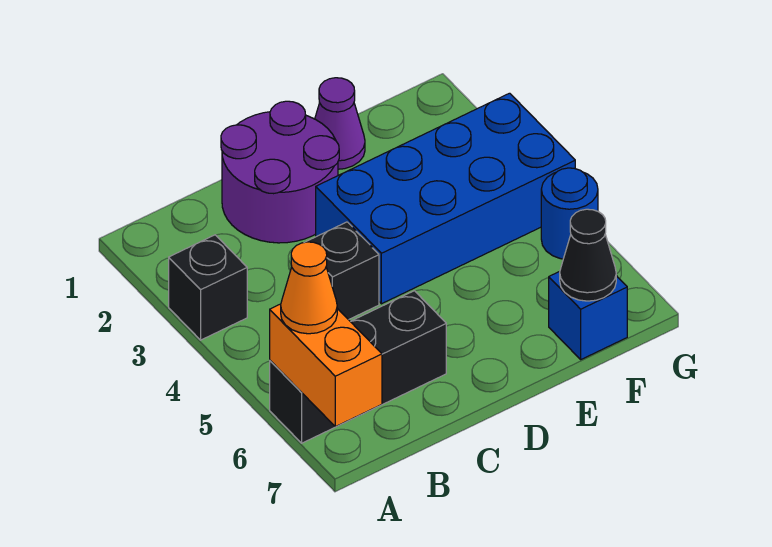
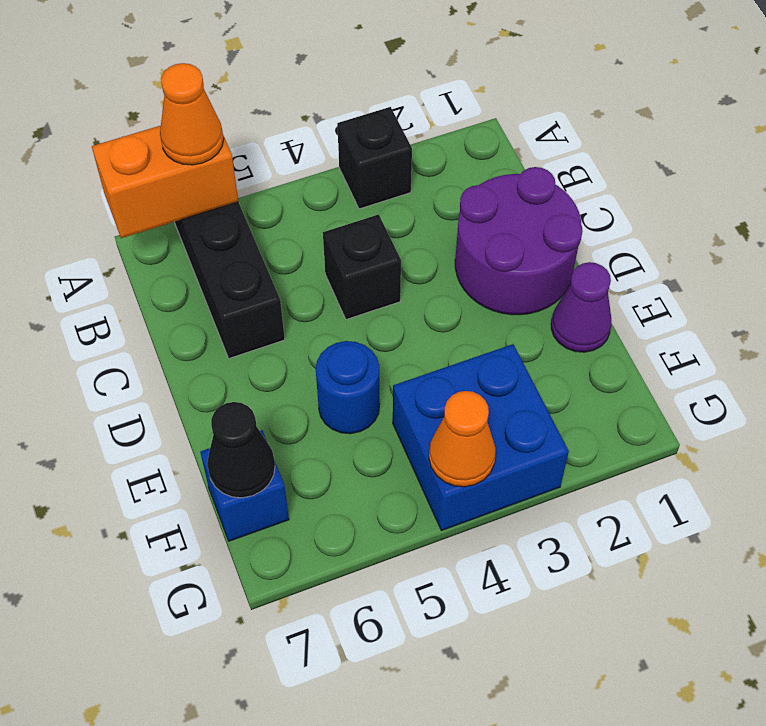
blue brick D3:G4 level 1 -> blue brick F3:G4 level 1
none -> orange cone G4 level 2
blue round brick G5 level 1 -> blue round brick E5 level 1

